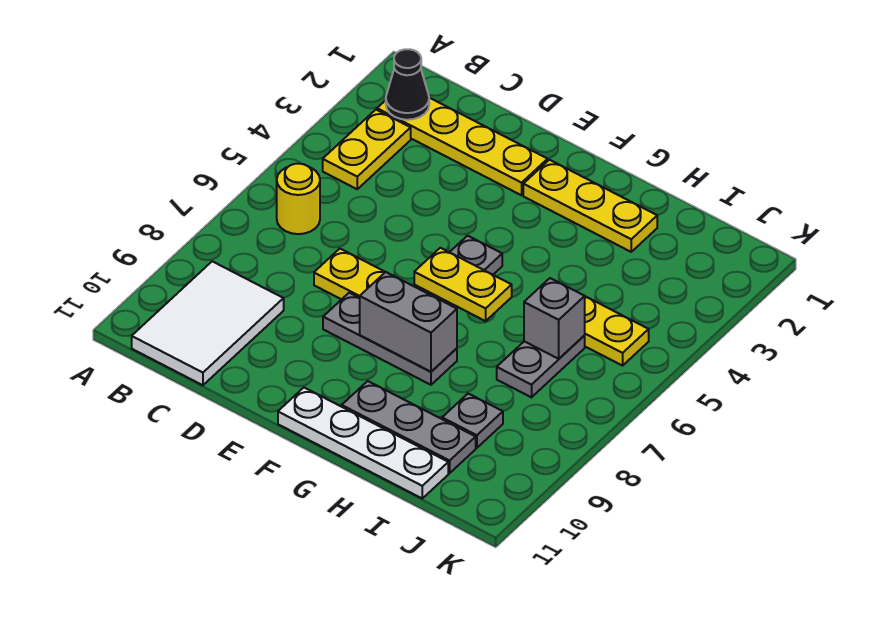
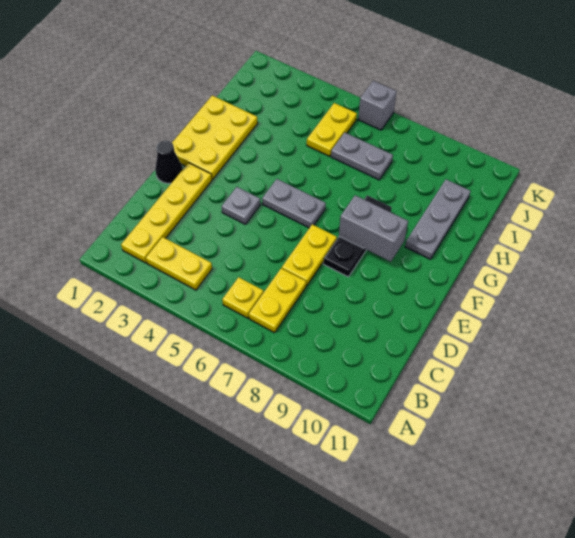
black cone B2 level 2 -> black cone E1 level 1
yellow round brick B6 level 1 -> yellow plate B6 level 1
white tile B9:C11 level 1 -> none
grey plate E8:G8 level 1 -> black plate E8:G8 level 1
yellow plate F2:H2 level 1 -> yellow plate F1:H2 level 1
yellow plate F6:G6 level 2 -> yellow plate B7:C7 level 1
grey brick F8:G8 level 2 -> grey brick F8:F9 level 2
white plate F11:I11 level 1 -> none
grey brick I6 level 2 -> grey brick K6 level 1
grey plate I9 level 1 -> grey plate E4 level 1

